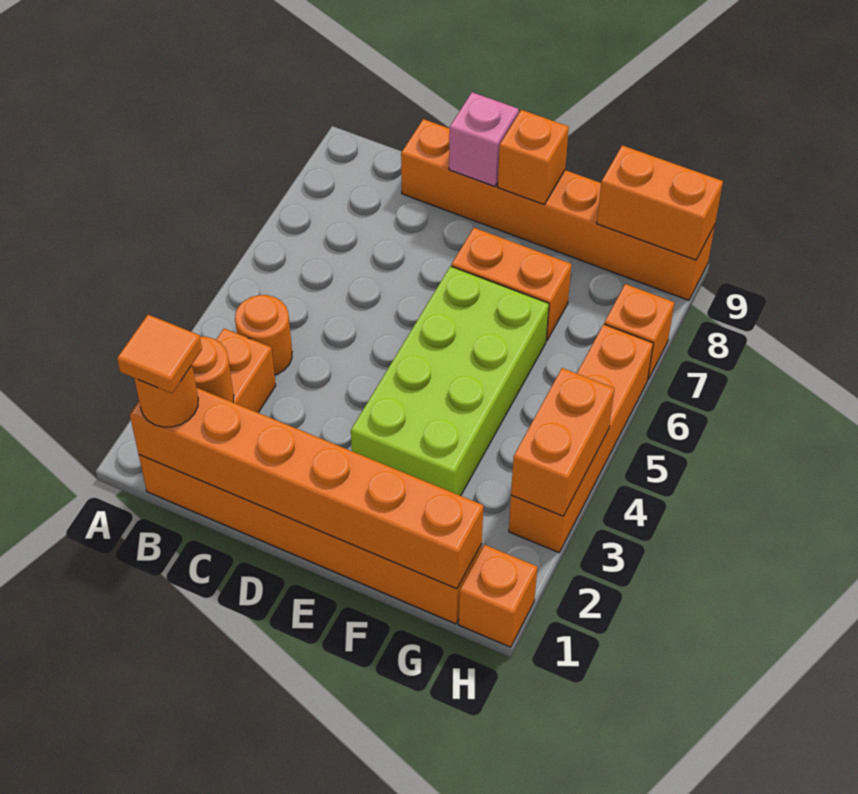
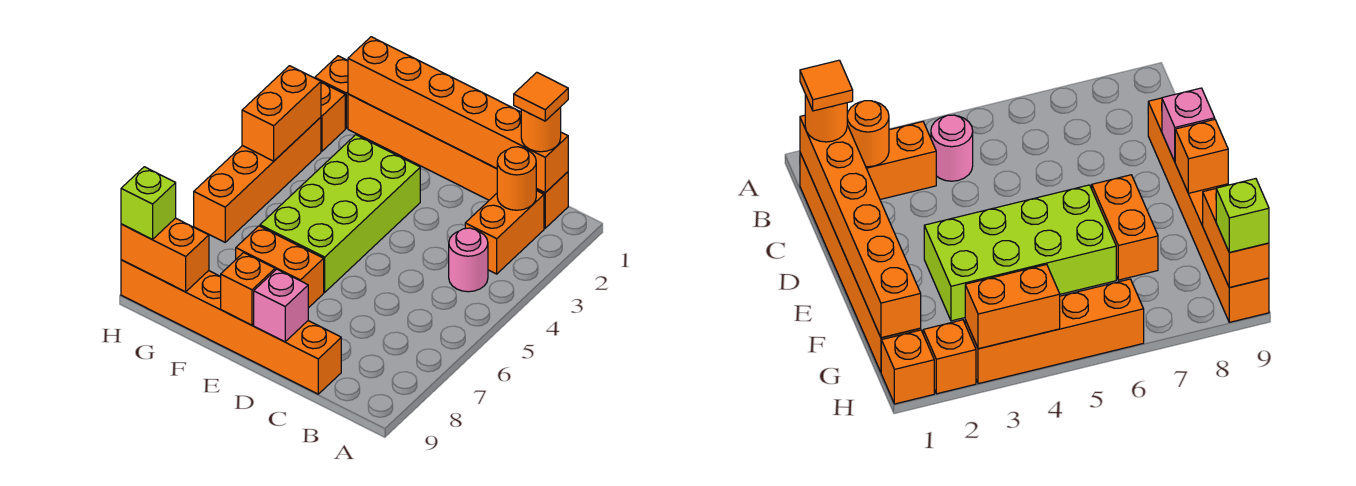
orange round brick B4 level 1 -> pink round brick B4 level 1
orange brick H7 level 1 -> orange brick H2 level 1
none -> lime brick H9 level 3

